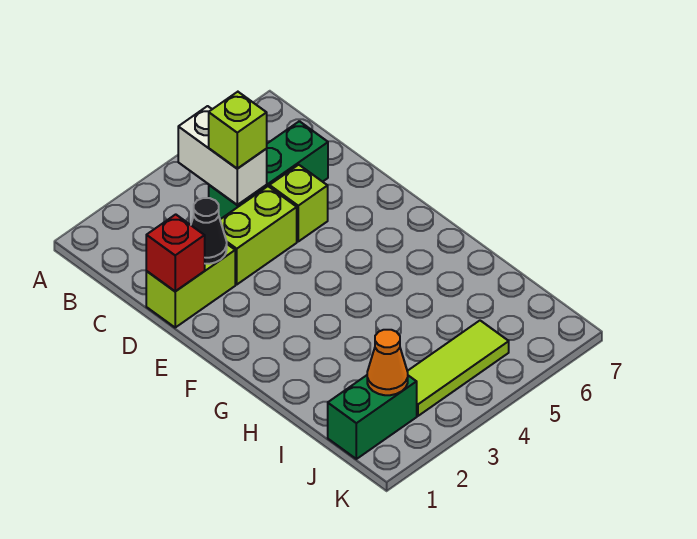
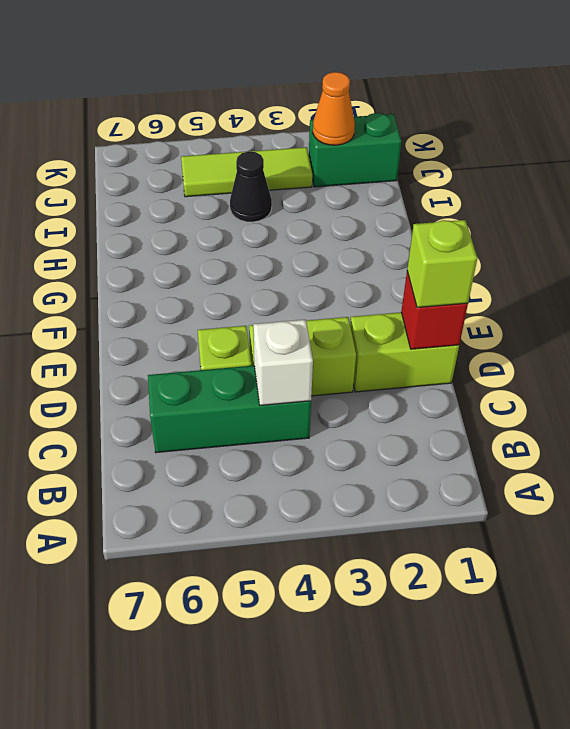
white brick B4:C4 level 2 -> white brick C4 level 2
lime brick C4 level 3 -> lime brick D1 level 3
black cone D2 level 2 -> black cone I4 level 1

